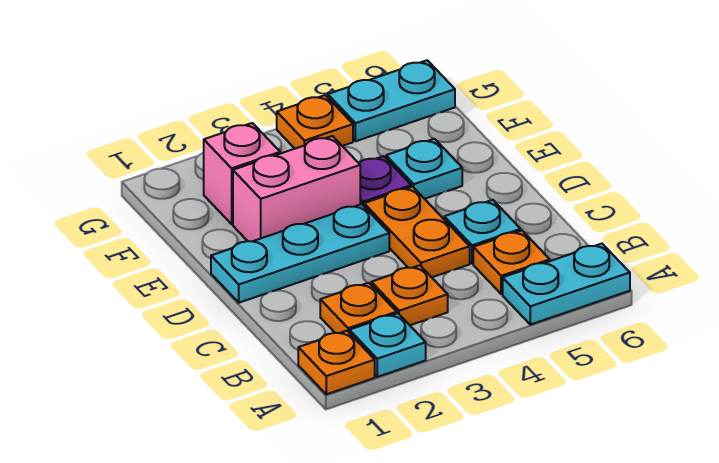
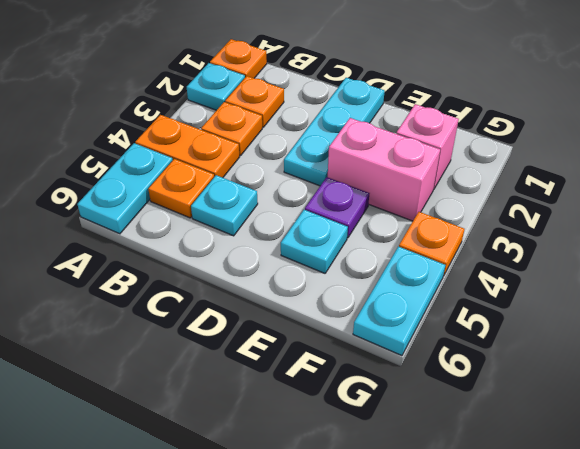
orange plate C4:D4 level 1 -> orange plate A4:B4 level 1
pink brick E2:E3 level 1 -> pink brick E3:F3 level 1

